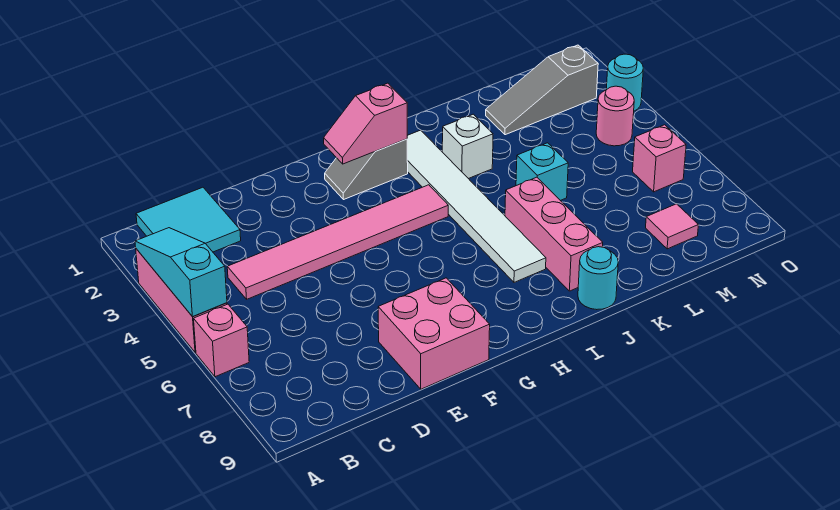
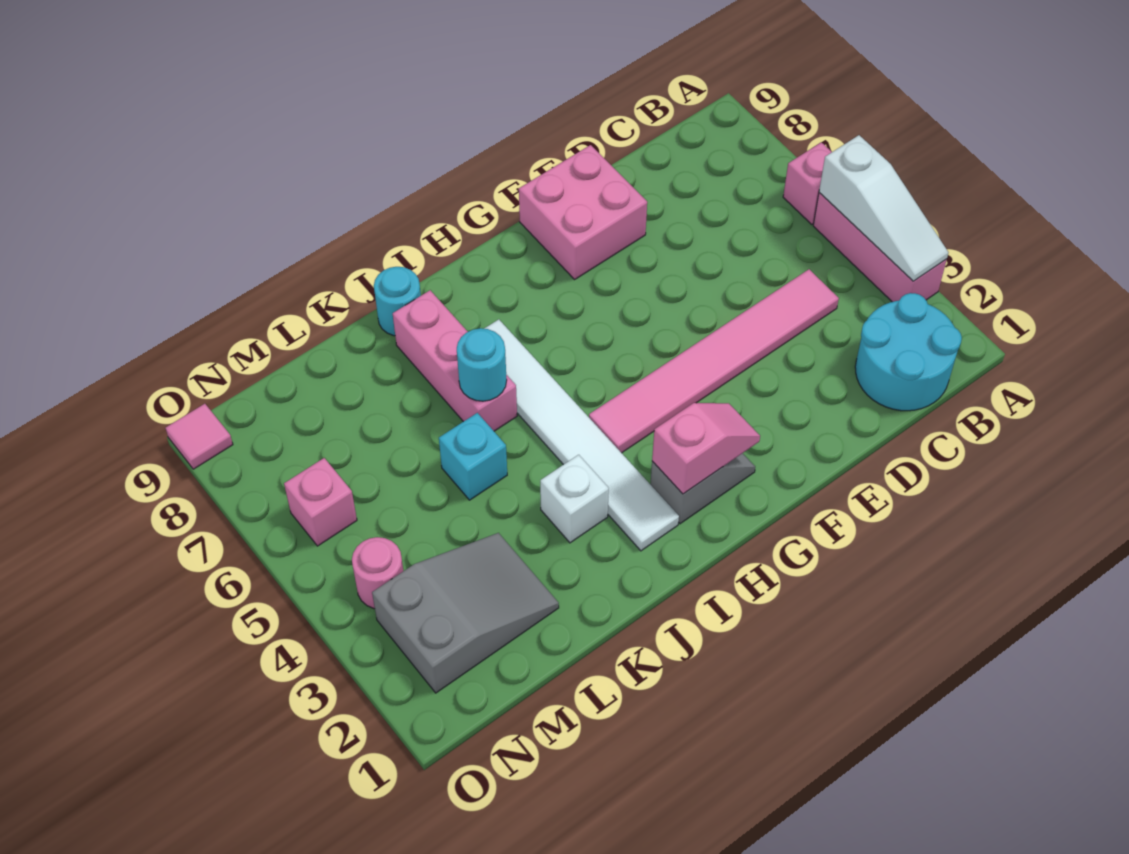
cyan slope A3:A5 level 2 top 5 -> white slope A3:A5 level 2 top 5
cyan tile B1:C2 level 1 -> cyan round brick B1:C2 level 1
grey slope L2:N2 level 1 top N -> grey slope L2:N3 level 1 top N
pink tile M8 level 1 -> pink tile O9 level 1
cyan round brick O3 level 1 -> cyan round brick J6 level 2

